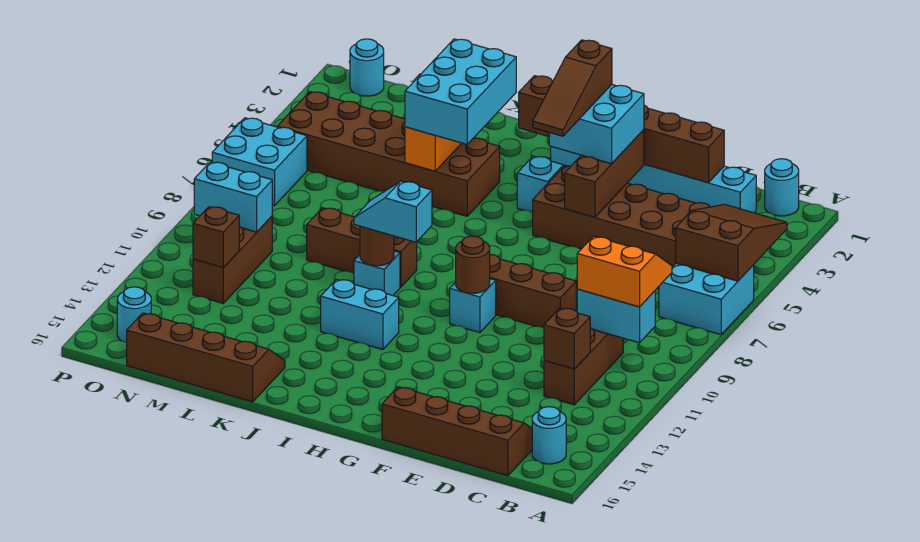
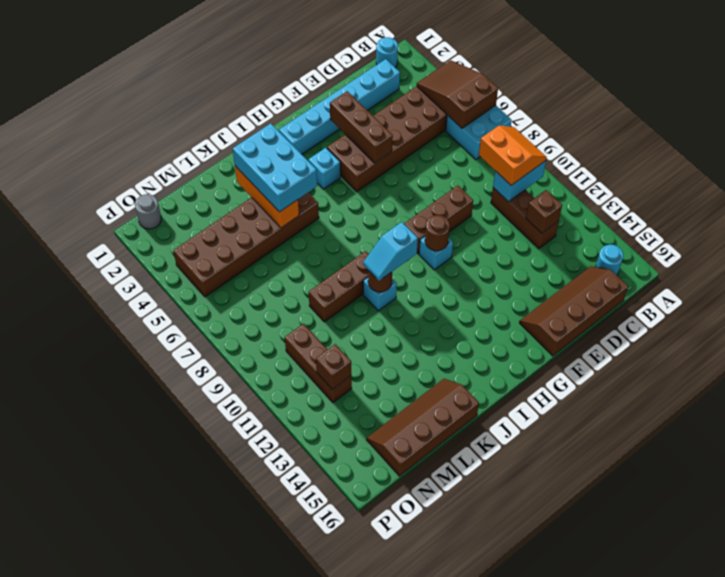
orange slope B9:C10 level 3 top 10 -> orange slope B9:C10 level 3 top C
brown brick D2:I2 level 2 -> none
cyan brick F3:G4 level 3 -> none
brown slope G3:G5 level 4 top 3 -> none
cyan brick I12:J12 level 1 -> none
cyan brick N10:O10 level 2 -> none
cyan round brick O1 level 1 -> grey round brick O1 level 1
cyan brick O6:P7 level 1 -> none
cyan round brick O15 level 1 -> none

